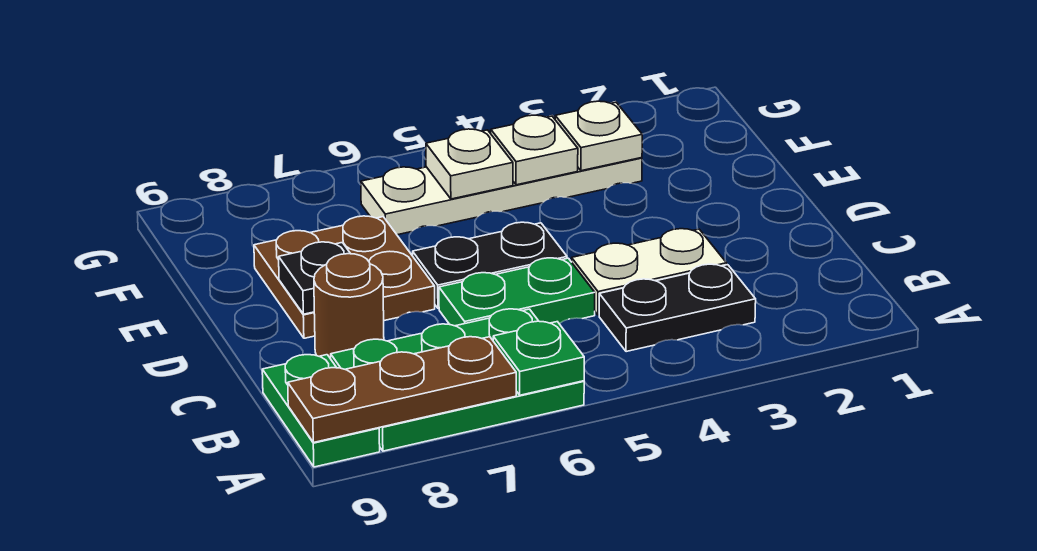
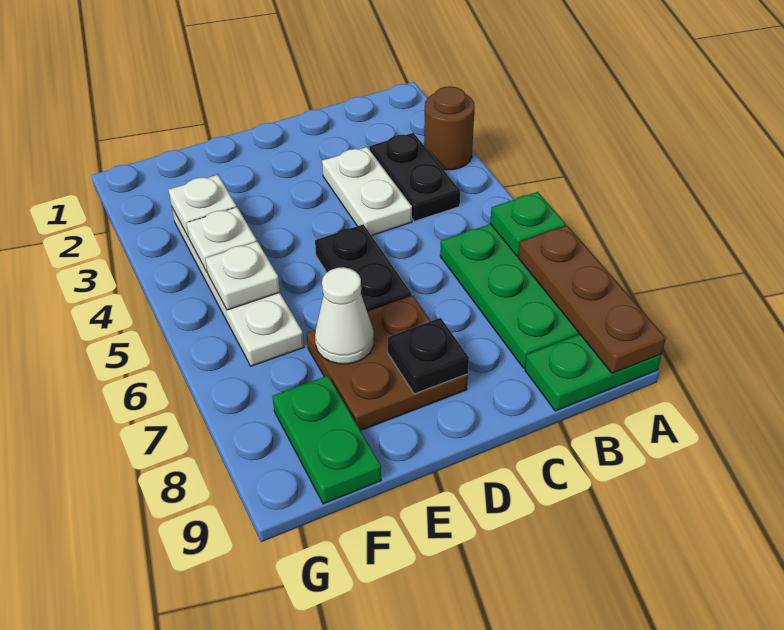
green plate C5:C6 level 1 -> green plate F8:F9 level 1
brown round brick C8 level 1 -> brown round brick A3 level 1
none -> white cone E7 level 2

